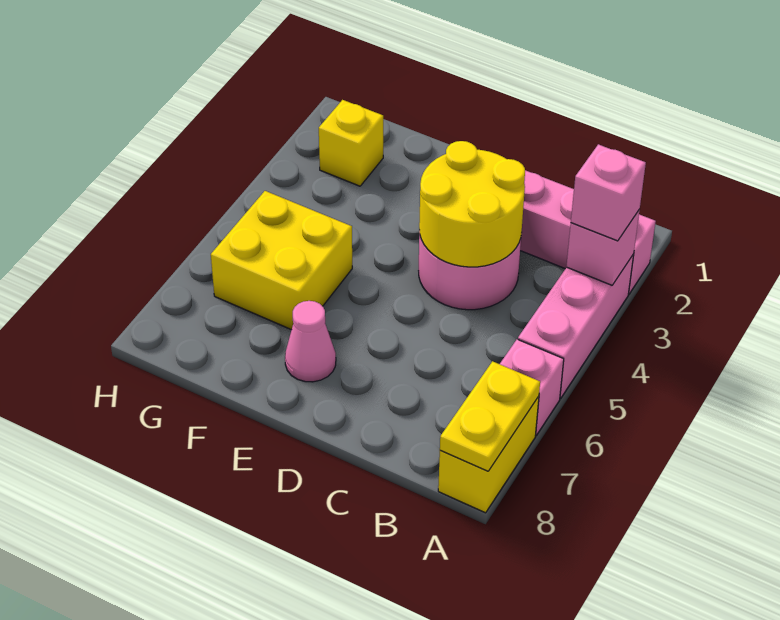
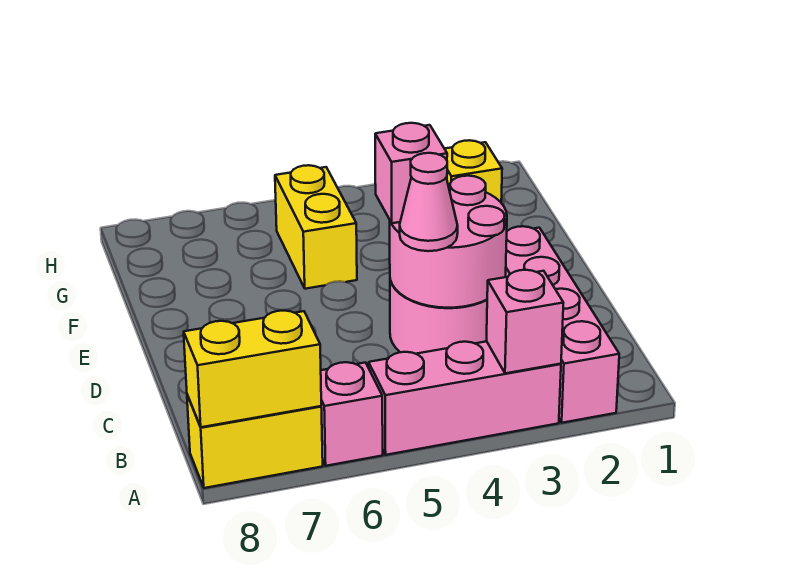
pink brick A3 level 3 -> pink brick D4 level 3
yellow plate A7:A8 level 2 -> yellow brick A7:A8 level 2
yellow round brick C3:D4 level 2 -> pink round brick C3:D4 level 2
pink cone E7 level 1 -> pink cone C4 level 3
yellow brick F5:G6 level 1 -> yellow brick F5:G5 level 1

